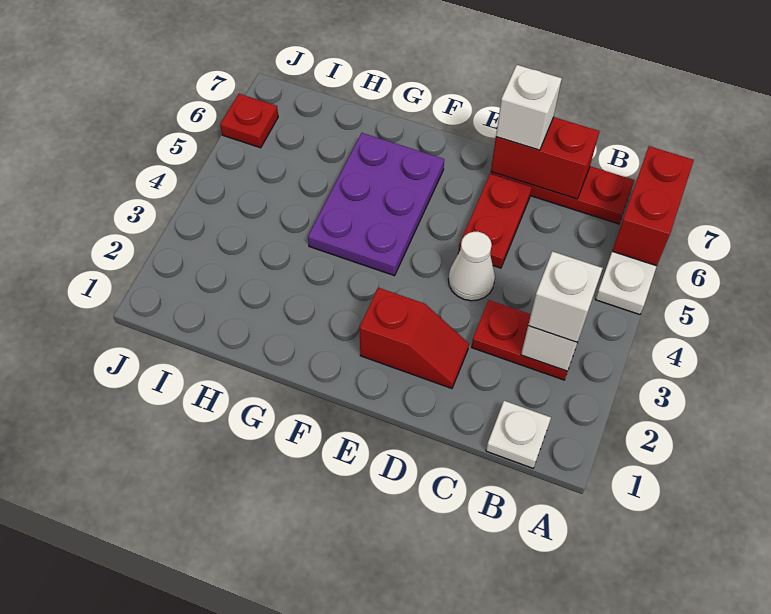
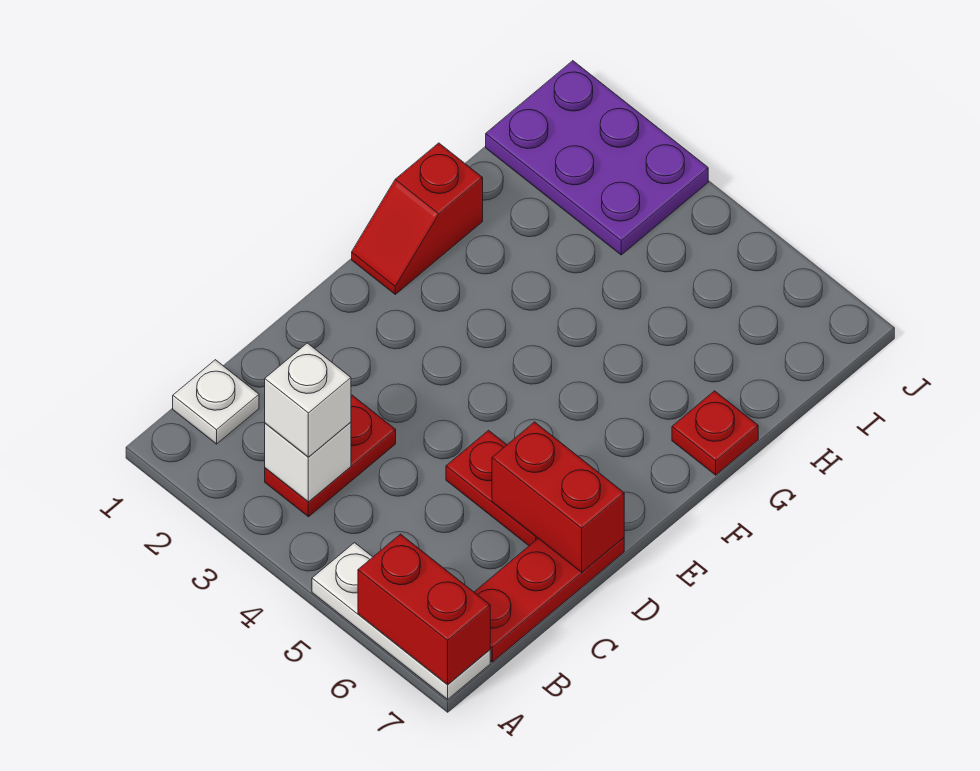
red brick C7:D7 level 2 -> red brick D6:D7 level 2
red slope D2:E2 level 1 top E -> red slope F1:G1 level 1 top G
white cone D4 level 1 -> none
white brick D7 level 3 -> none
purple plate F4:G6 level 1 -> purple plate I1:J3 level 1
red plate J6 level 1 -> red plate G7 level 1

